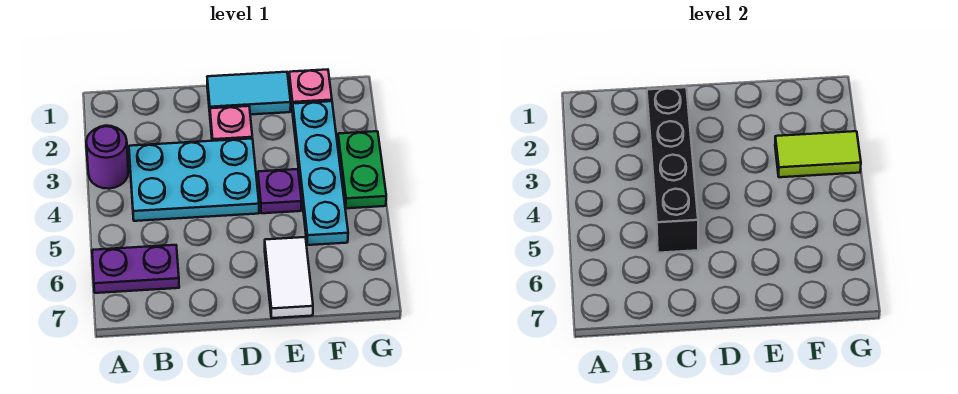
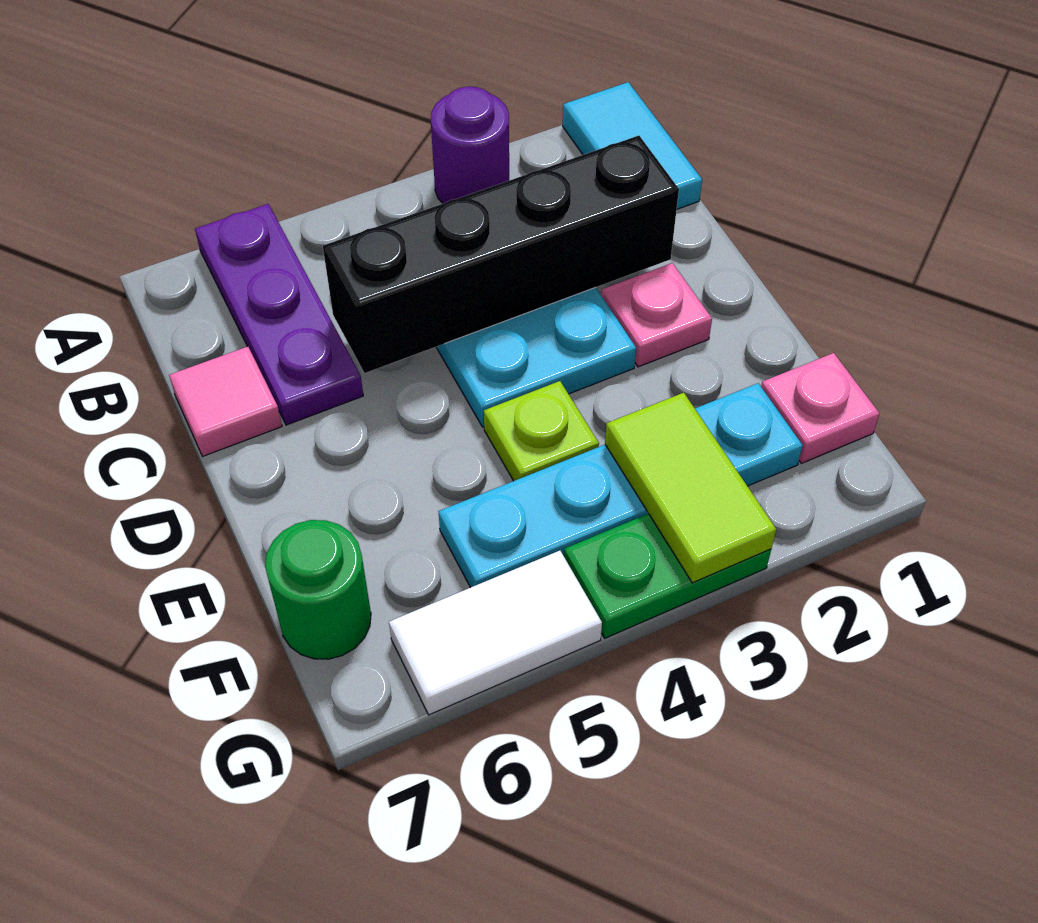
purple plate A6:B6 level 1 -> purple plate A6:C6 level 1
none -> pink tile C7 level 1
cyan tile D1:E1 level 1 -> cyan tile A1:B1 level 1
purple plate E4 level 1 -> lime plate E4 level 1
white tile E6:E7 level 1 -> white tile G5:G6 level 1
none -> green round brick F7 level 1

